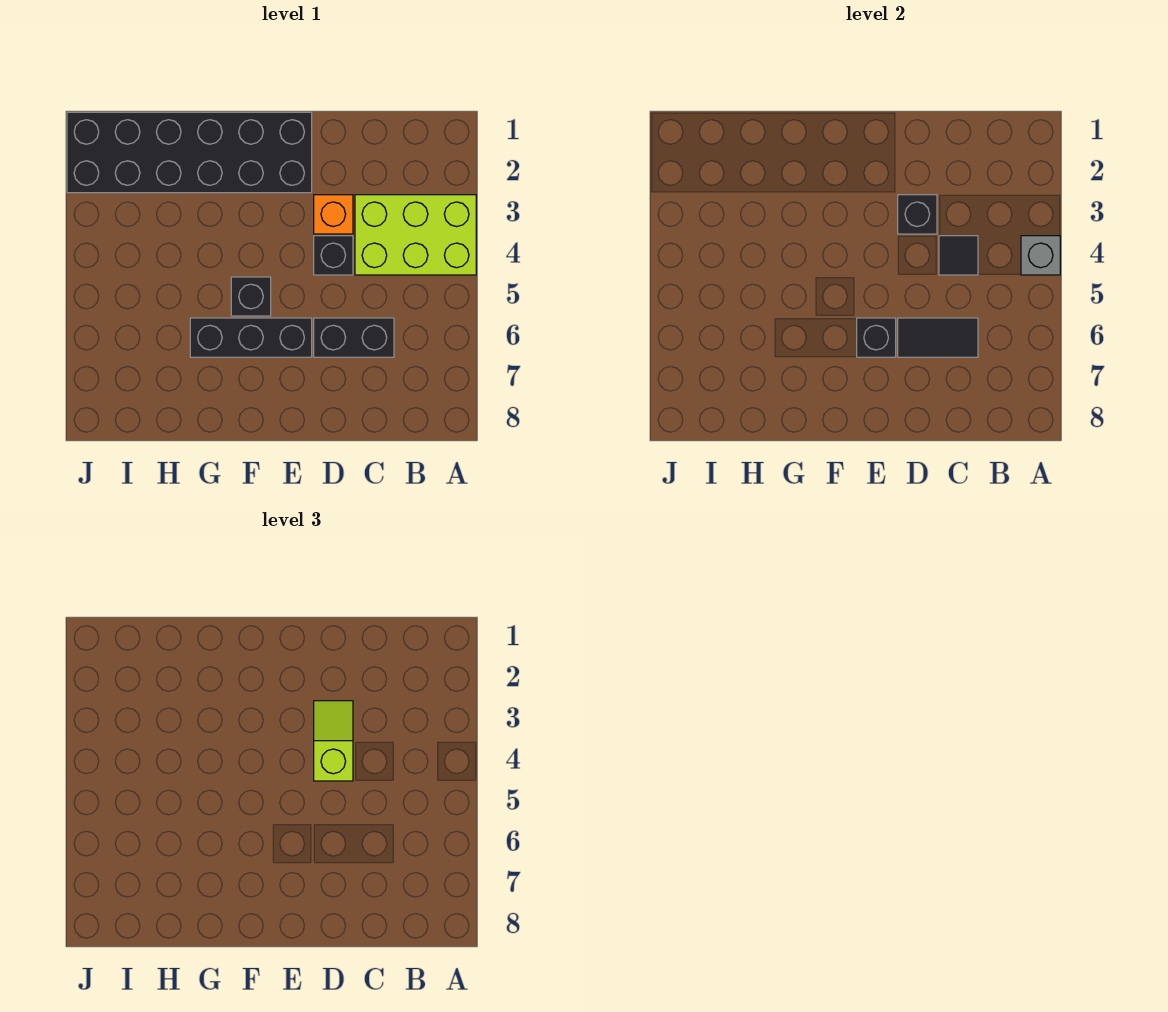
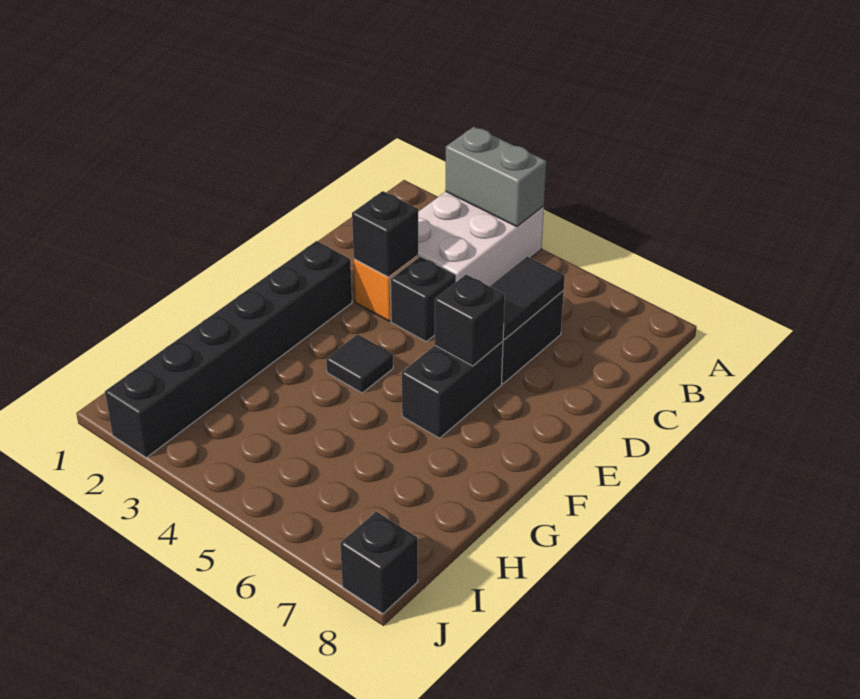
lime brick A3:C4 level 1 -> white brick A3:C4 level 1
grey brick A4 level 2 -> grey brick A3:A4 level 2
black tile C4 level 2 -> black tile F4 level 1
lime slope D3:D4 level 3 top 4 -> none
black brick E1:J2 level 1 -> black brick E2:J2 level 1
black brick E6:G6 level 1 -> black brick E6:F6 level 1
black brick F5 level 1 -> black brick J8 level 1

